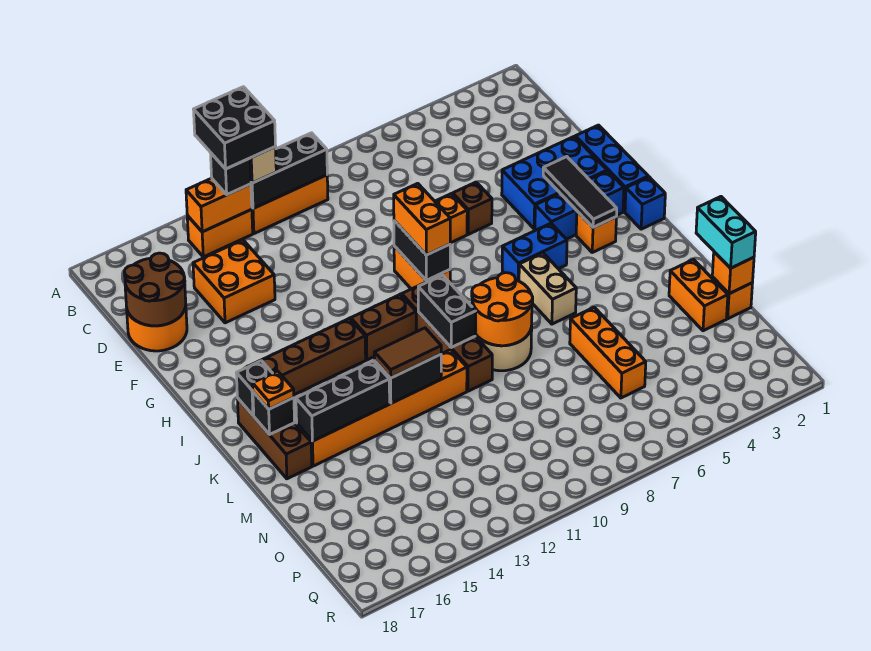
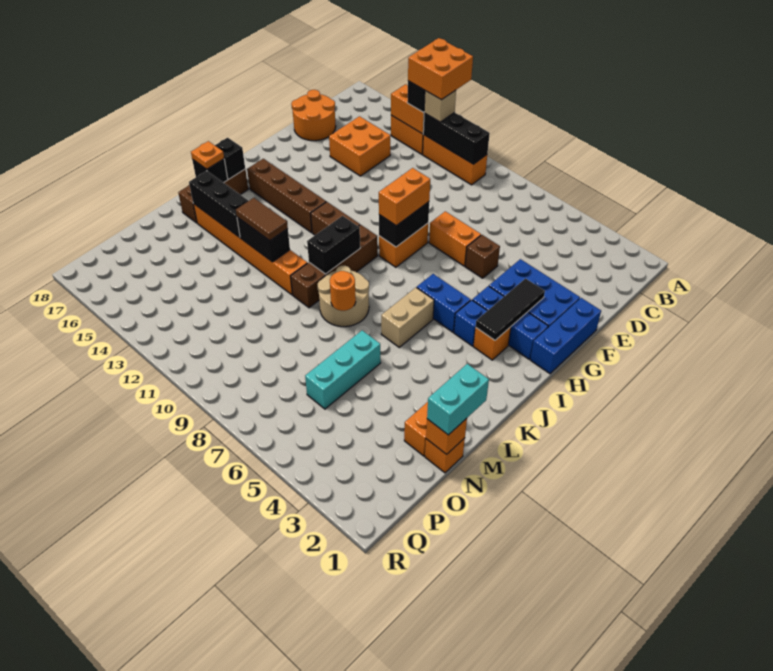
black brick A12:B13 level 4 -> orange brick A12:B13 level 4
brown round brick D17:E18 level 2 -> none
blue brick I1 level 1 -> blue brick I4 level 1
orange round brick K8:L9 level 2 -> orange round brick L8 level 2
orange brick M6:O6 level 1 -> cyan brick M6:O6 level 1

